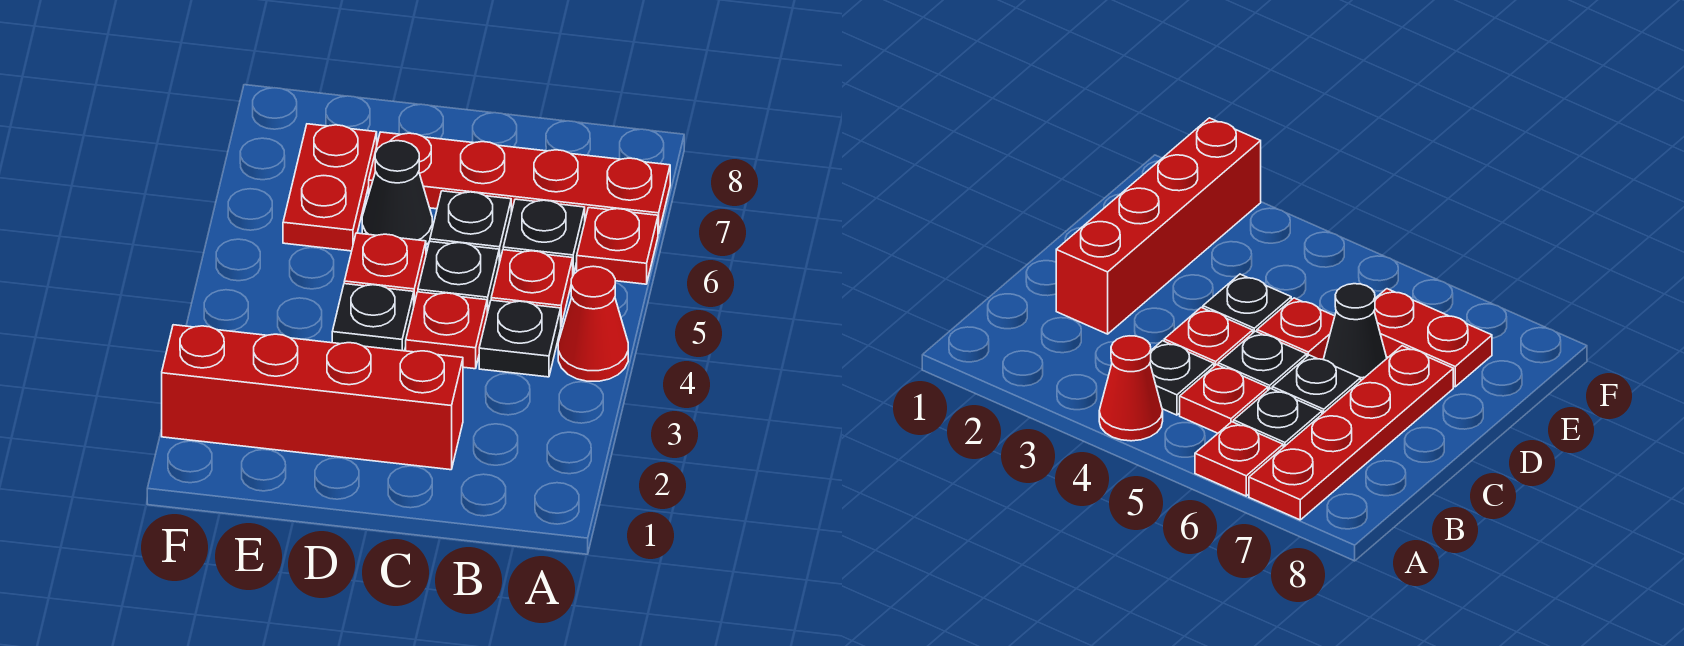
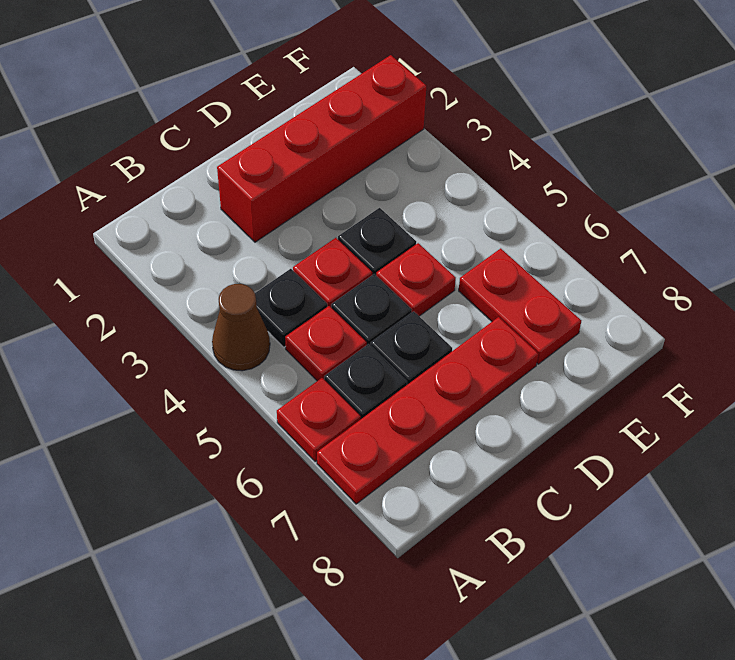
red cone A4 level 1 -> brown cone A4 level 1
black cone D6 level 1 -> none

